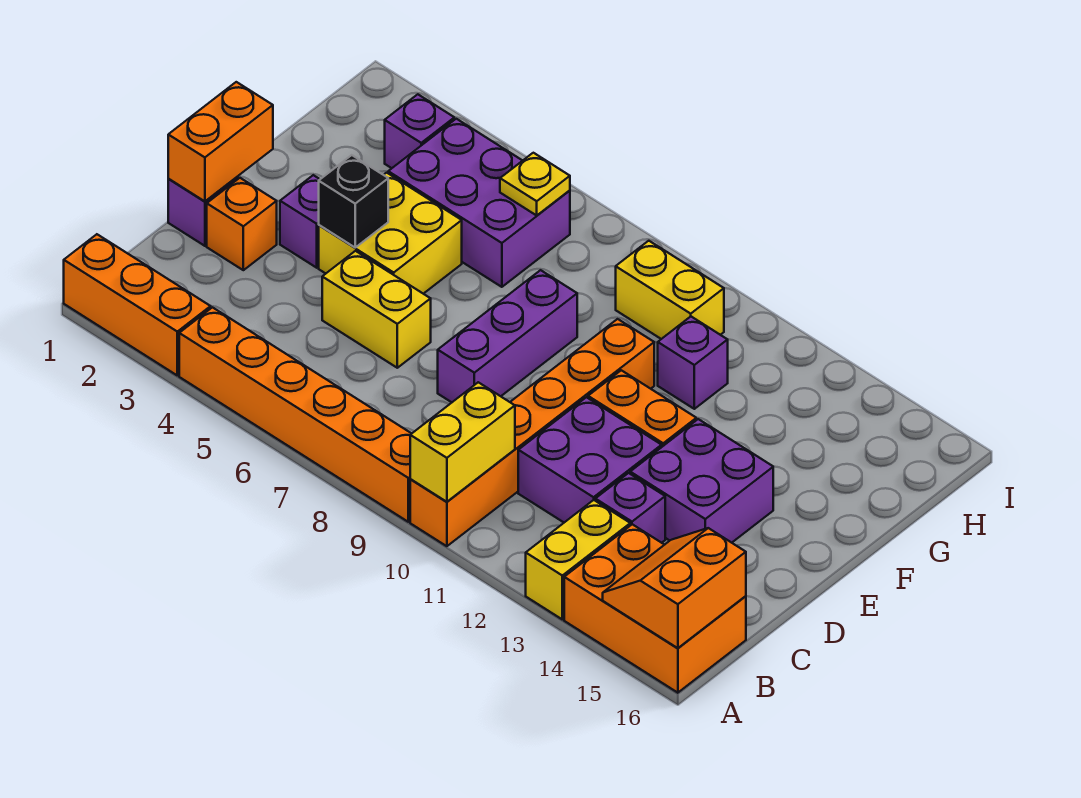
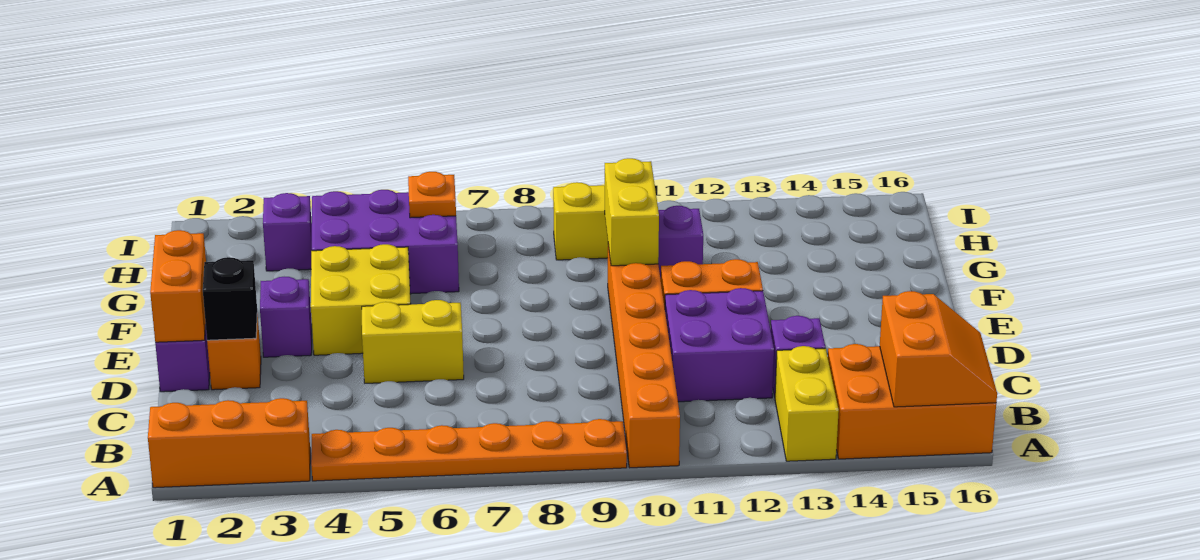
orange brick A4:A9 level 1 -> orange plate A4:A9 level 1
yellow brick A10:B10 level 2 -> yellow brick F10:G10 level 2
orange slope A15:B16 level 2 top 16 -> orange slope A15:B16 level 2 top 15
purple brick D8:F8 level 1 -> none
purple brick D13:E14 level 1 -> none
black brick E4 level 2 -> black brick D2 level 2
yellow plate H6 level 2 -> orange plate H6 level 2

